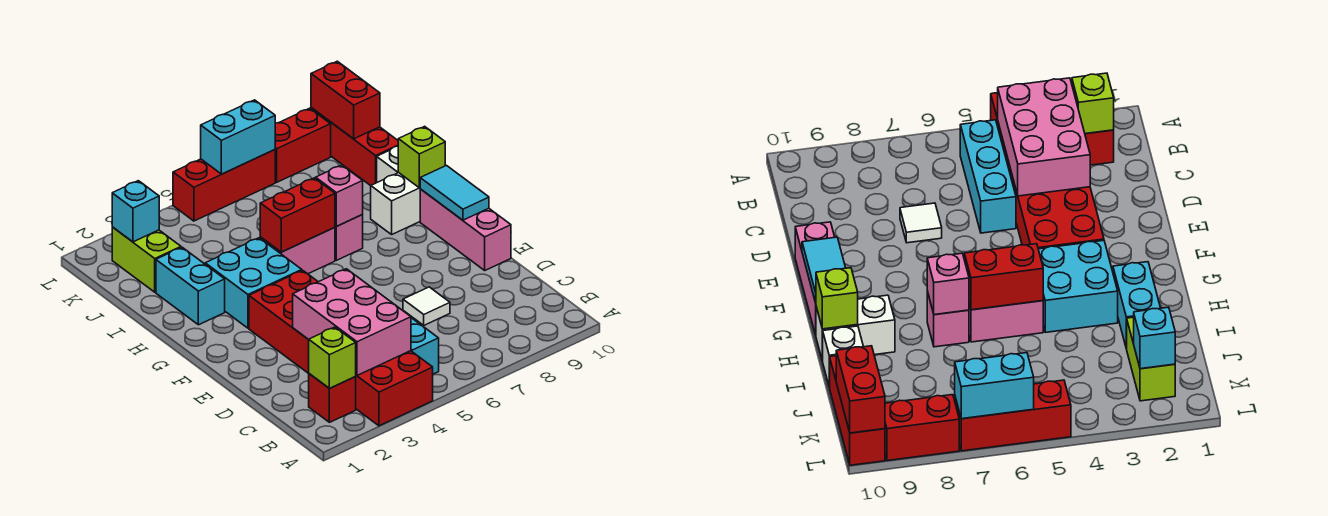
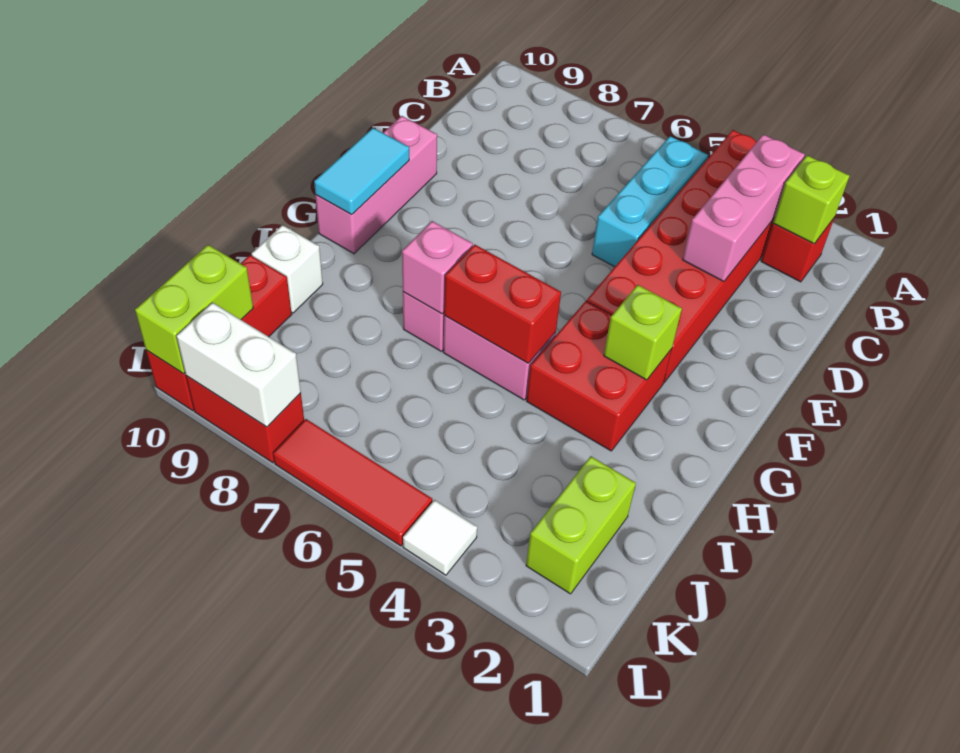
pink brick B3:D4 level 2 -> pink brick B3:D3 level 2
white tile D7 level 1 -> white tile L4 level 1
cyan brick G3:H4 level 1 -> red brick G3:H4 level 1
cyan brick H2:I2 level 1 -> none
white brick H9:H10 level 1 -> white brick L8:L9 level 2
lime brick H10 level 2 -> lime brick G3 level 2
cyan brick K2 level 2 -> none
red brick K10:L10 level 2 -> lime brick K10:L10 level 2
red brick L5:L7 level 1 -> red tile L5:L7 level 1
cyan brick L6:L7 level 2 -> none

